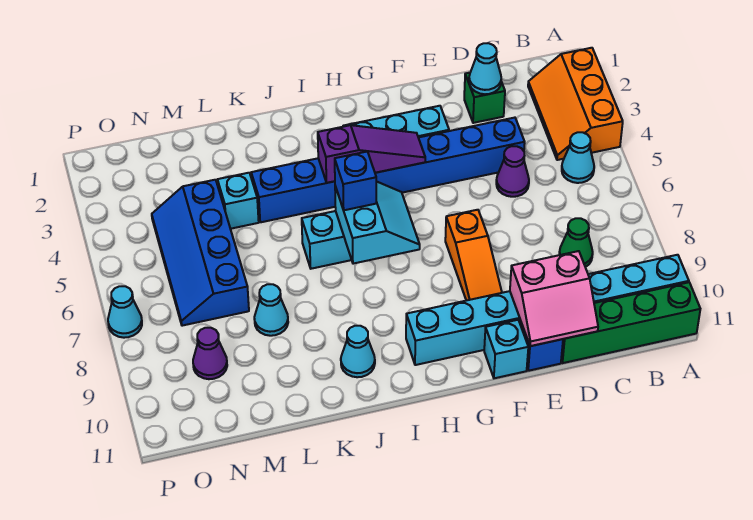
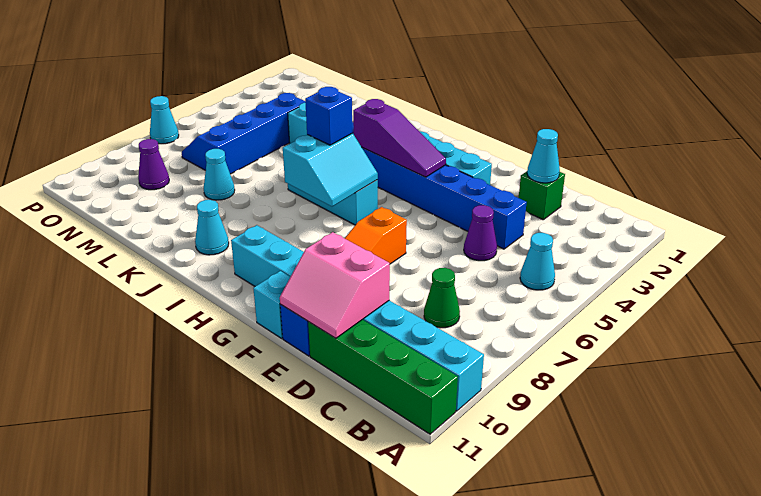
orange slope A2:B4 level 1 top A -> none

